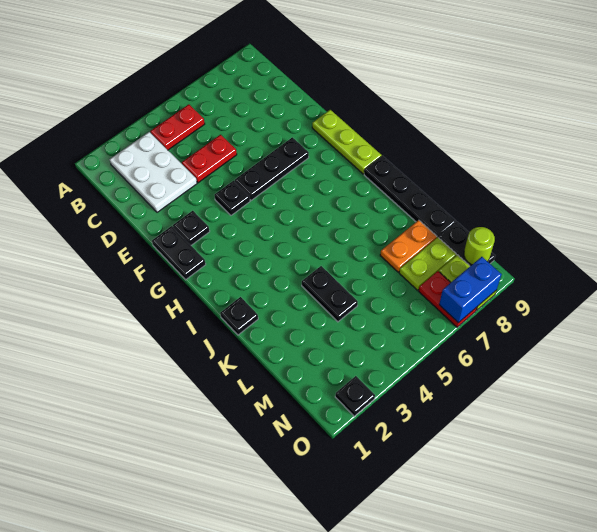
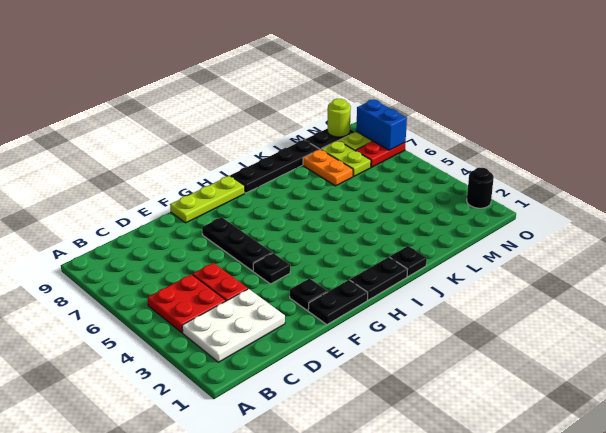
red plate B4:B5 level 1 -> red plate B4:C5 level 1
black plate K4:L4 level 1 -> black plate H1:I1 level 1
black plate O2 level 1 -> black round brick O2 level 1

